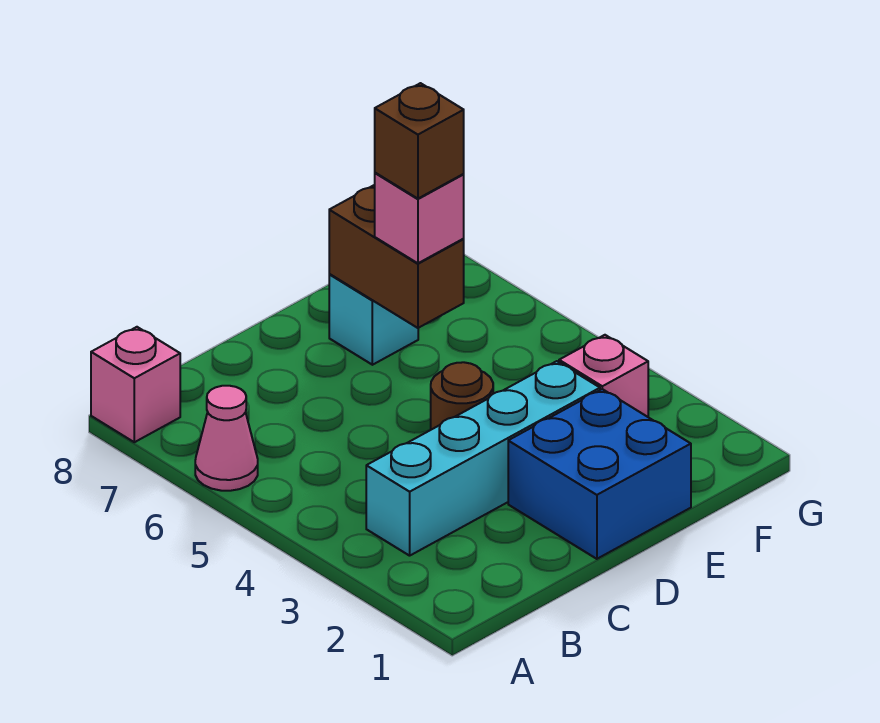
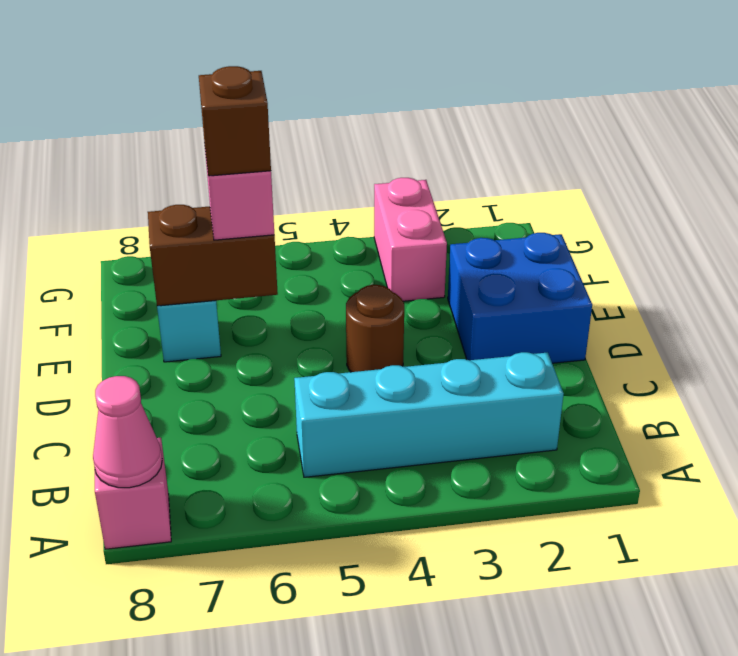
pink cone A6 level 1 -> pink cone A8 level 2
cyan brick B3:E3 level 1 -> cyan brick B2:B5 level 1
pink brick F3 level 1 -> pink brick F3:G3 level 1

